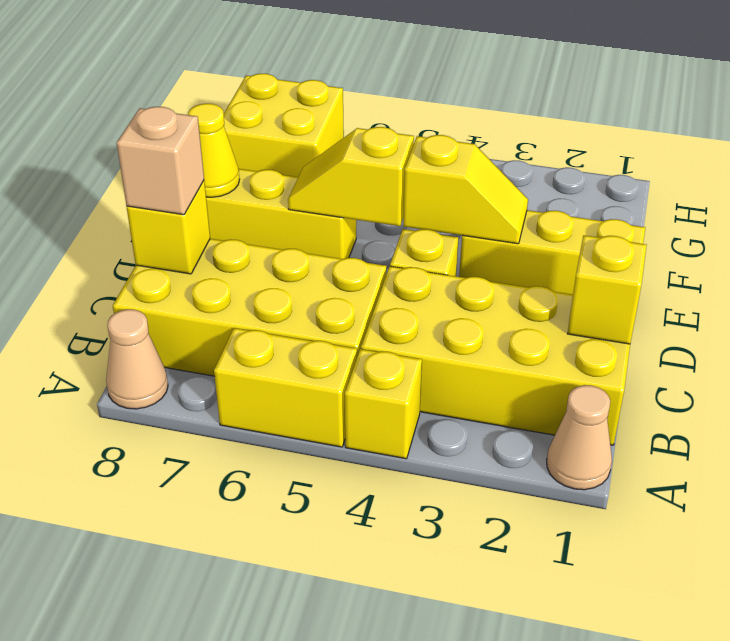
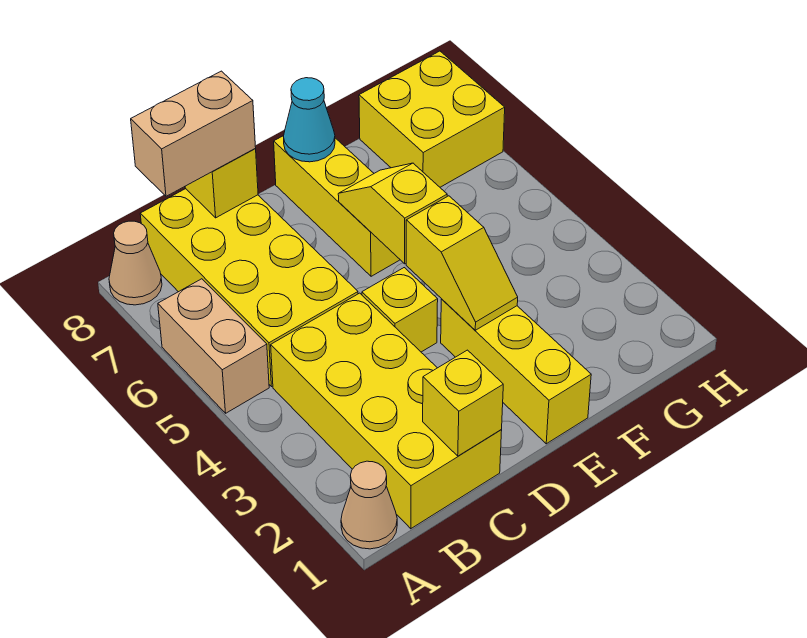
yellow brick A4 level 1 -> none
yellow brick A5:A6 level 1 -> tan brick A5:A6 level 1
tan brick C8 level 3 -> tan brick B8:C8 level 3
yellow cone E8 level 2 -> cyan cone E8 level 2

